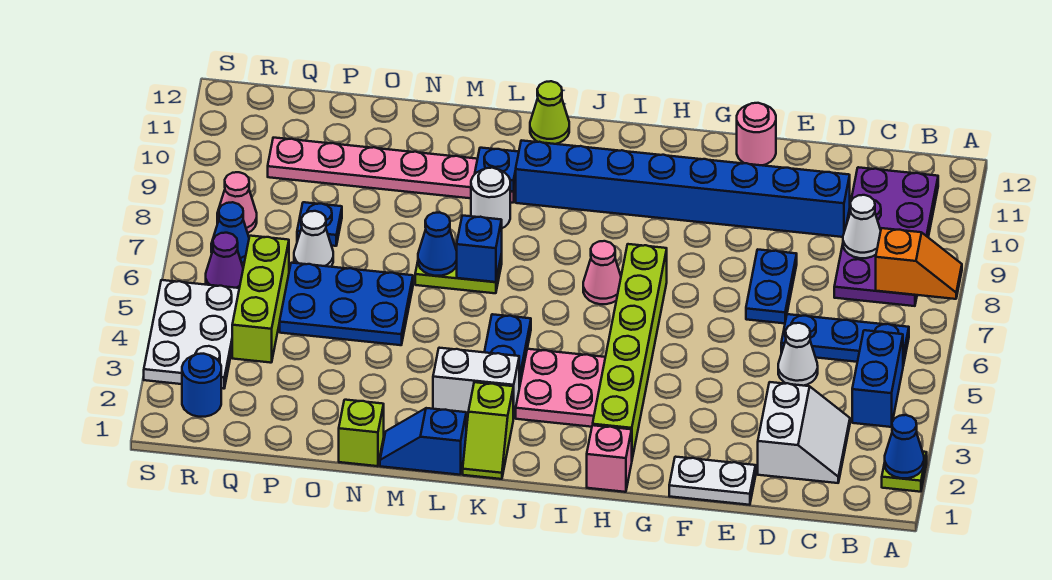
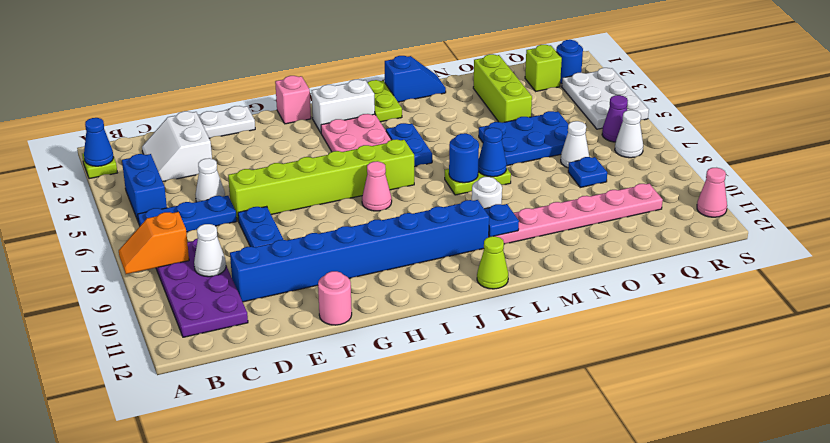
lime brick H2:H7 level 1 -> lime brick E6:J6 level 1
lime slope K1:K2 level 1 top 2 -> lime plate K1:K2 level 1
white brick K3:L3 level 1 -> white brick I2:J2 level 1
blue brick L7 level 2 -> blue round brick L7 level 2
lime brick N1 level 1 -> lime brick Q2 level 1
lime brick Q4:Q6 level 1 -> lime brick O2:O4 level 1
blue cone R7 level 1 -> white cone R7 level 1
pink cone R8 level 1 -> pink cone S11 level 1

